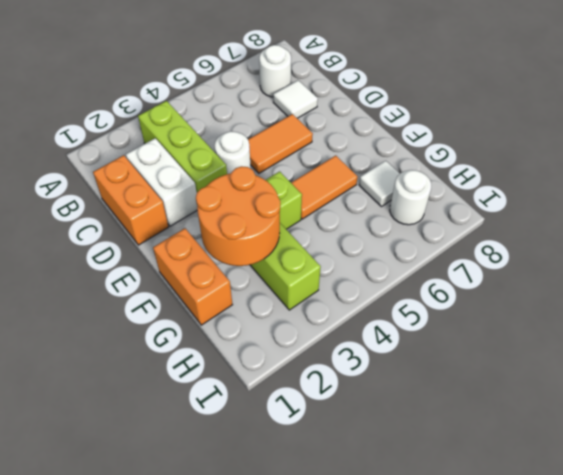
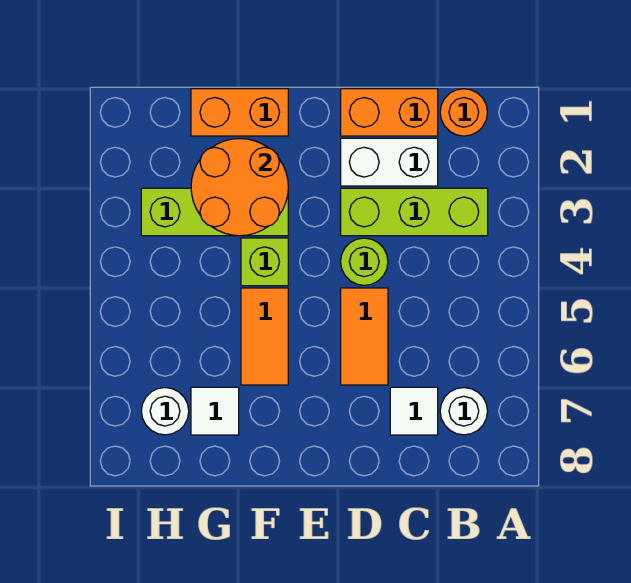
none -> orange round brick B1 level 1
white round brick D4 level 1 -> lime round brick D4 level 1

